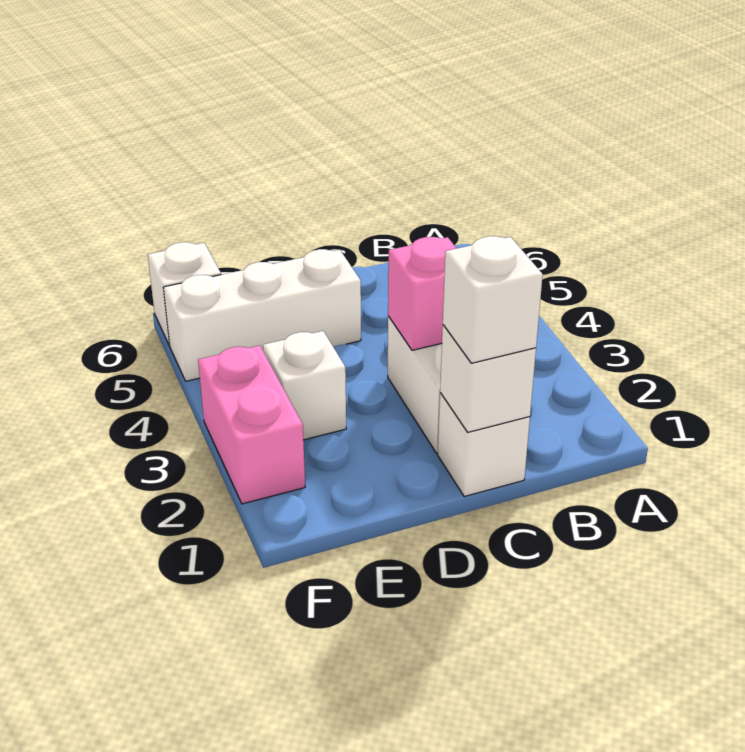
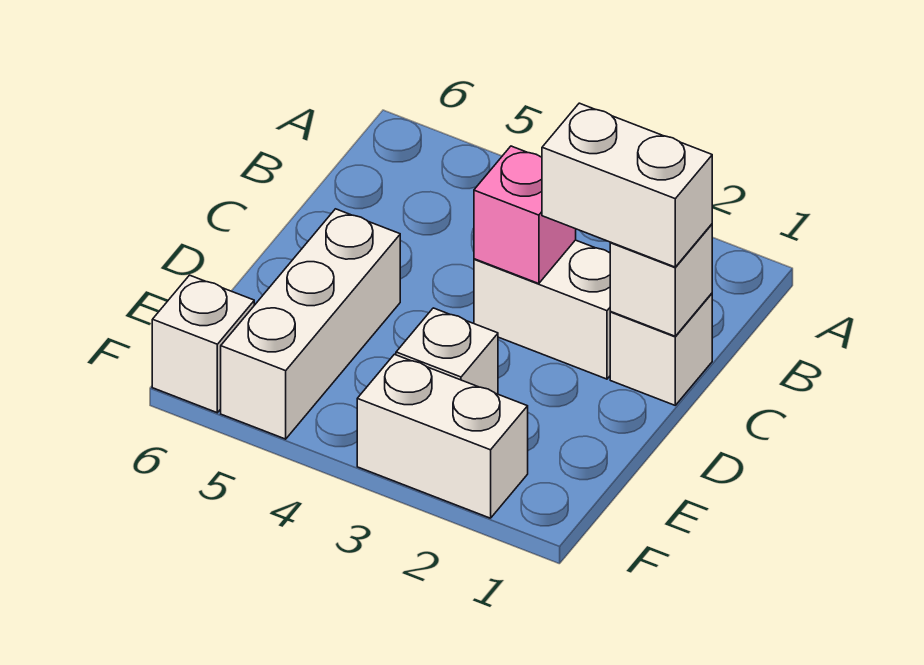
white brick C1 level 3 -> white brick C1:C2 level 3
pink brick F2:F3 level 1 -> white brick F2:F3 level 1

